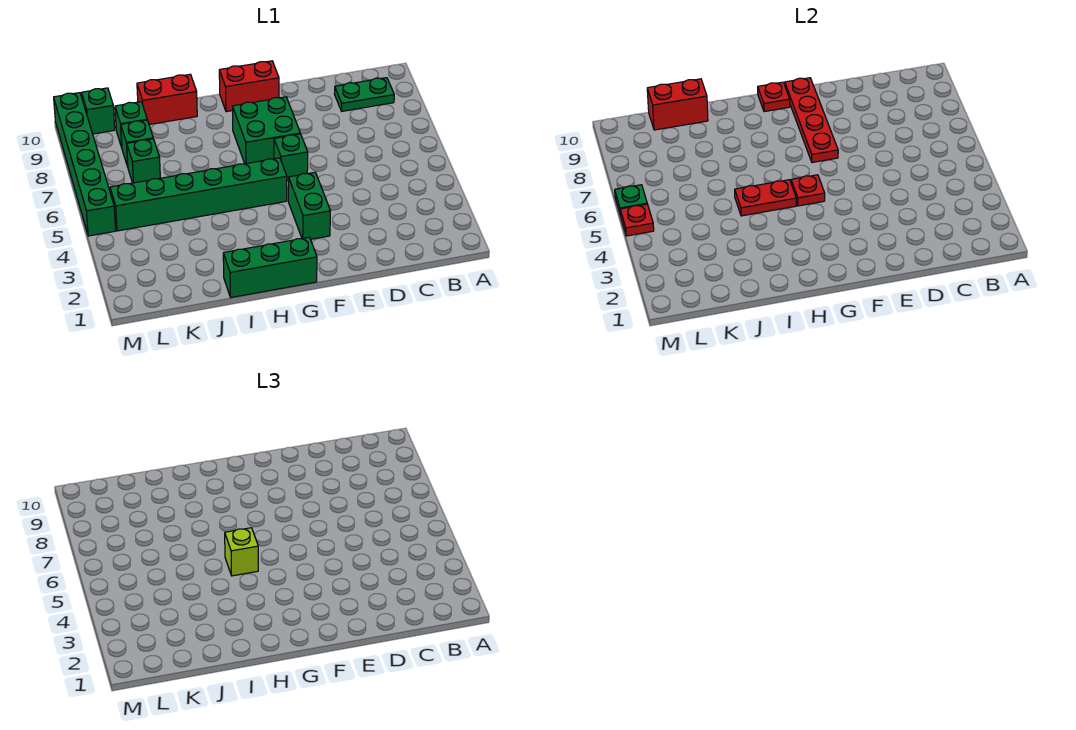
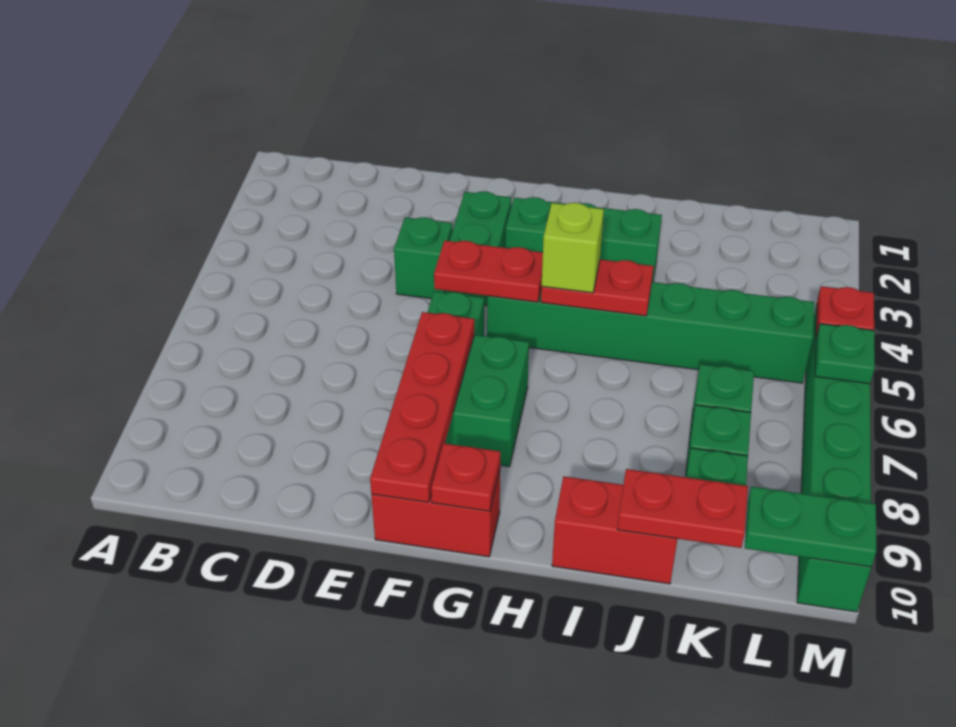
green plate B9:C9 level 1 -> green plate L10:M10 level 2
green brick G1:I1 level 1 -> green brick G3:I3 level 1
red plate G5 level 2 -> red plate F5:G5 level 2
red brick J10:K10 level 2 -> red plate J10:K10 level 2
green brick L10 level 1 -> green brick E4 level 1

